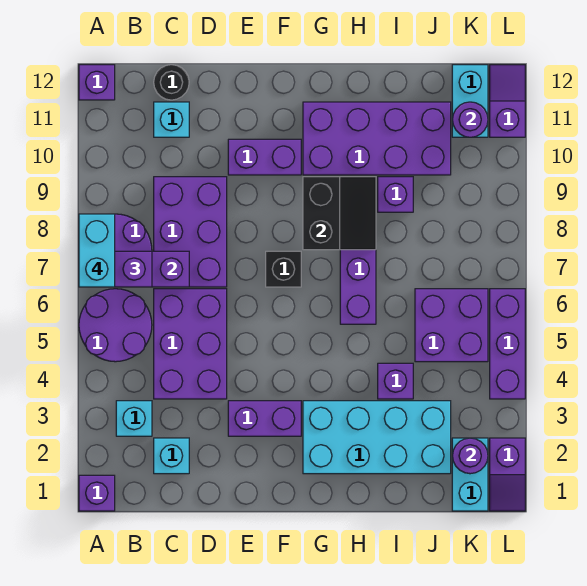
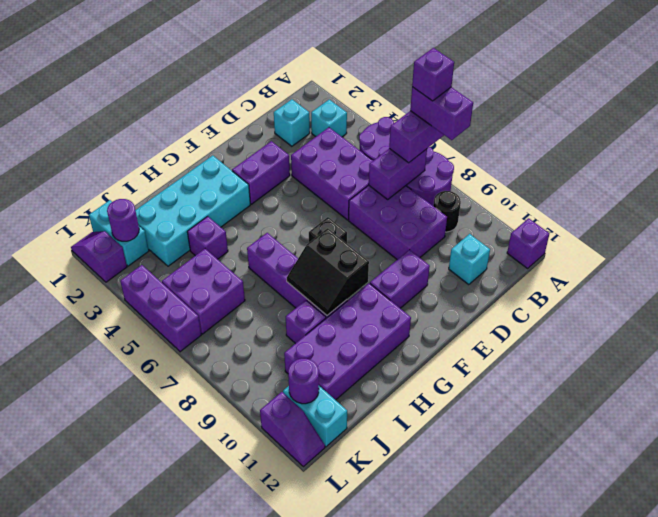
purple brick A1 level 1 -> purple brick A7 level 5
cyan brick A7:A8 level 4 -> purple brick A7:A8 level 4
black round brick C12 level 1 -> black round brick B9 level 1

